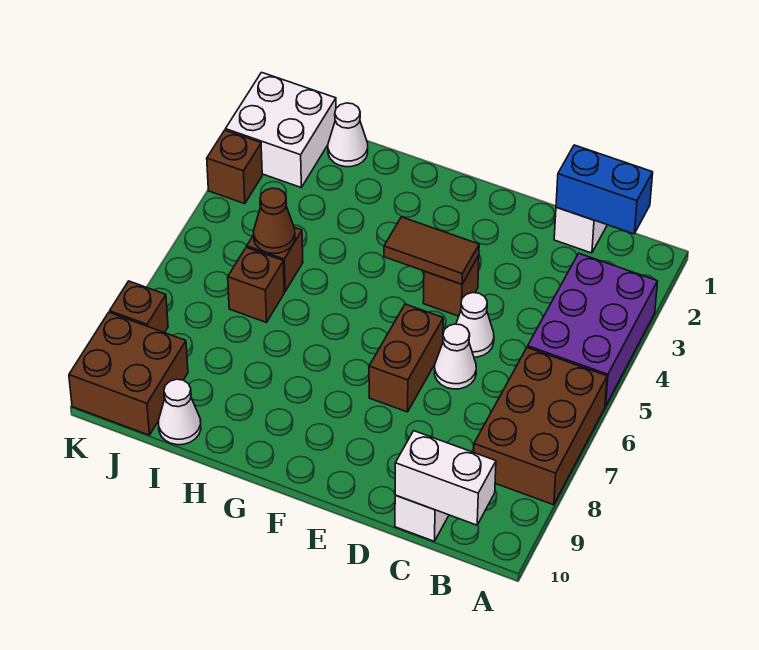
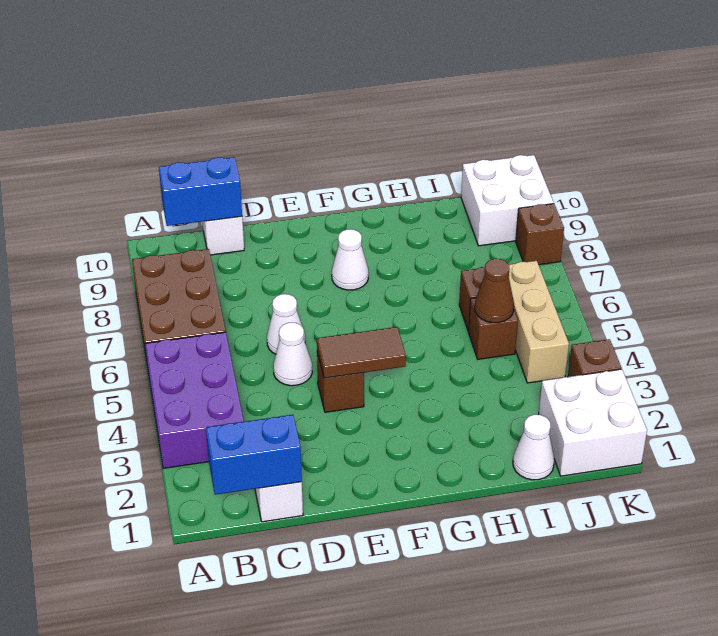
white brick B10:C10 level 2 -> blue brick B10:C10 level 2
brown brick E6:E7 level 1 -> none
white cone I10 level 1 -> white cone F8 level 1
none -> tan brick J4:J6 level 1
brown brick J9:K10 level 1 -> white brick J9:K10 level 1

